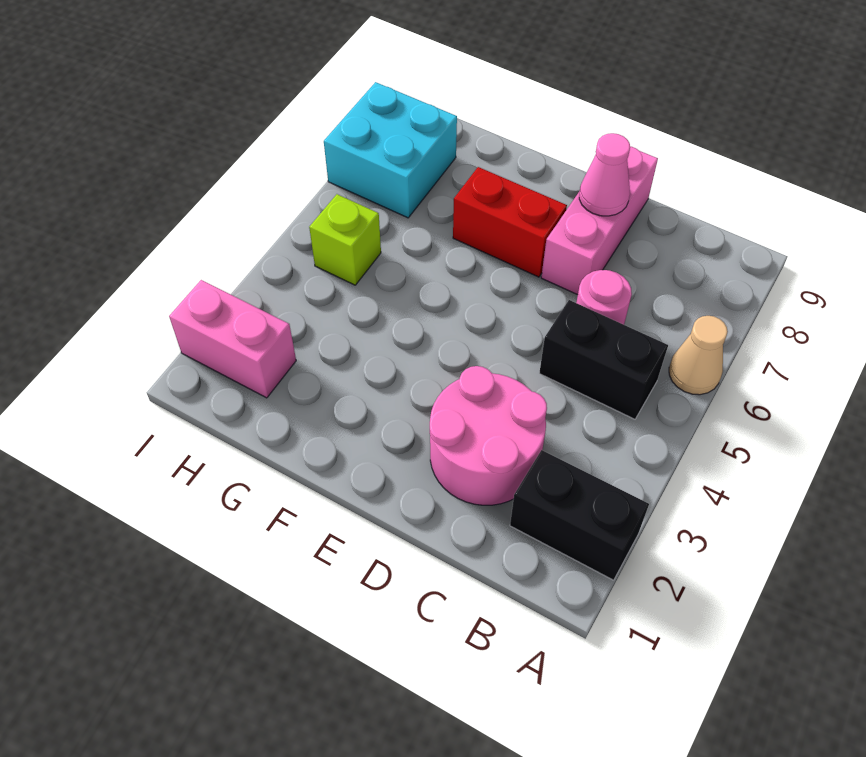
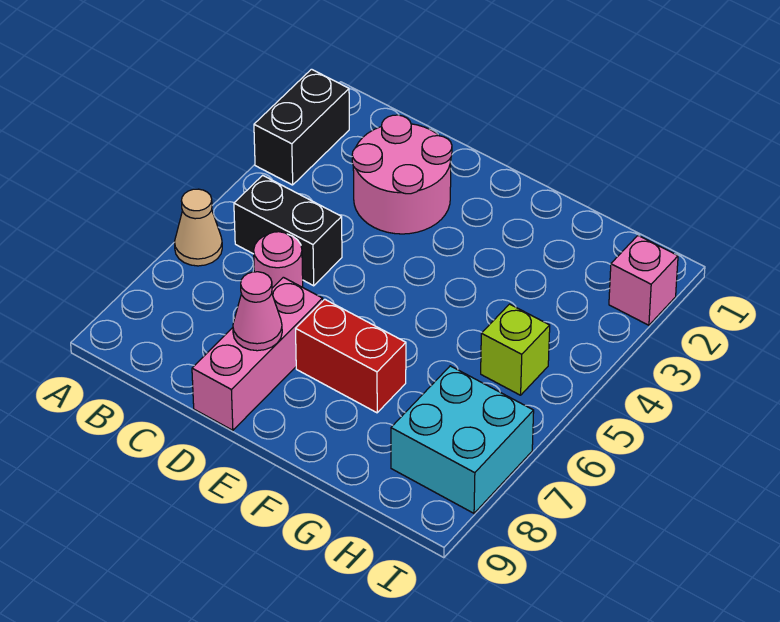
black brick A2:B2 level 1 -> black brick A2:A3 level 1
pink brick H2:I2 level 1 -> pink brick I2 level 1

